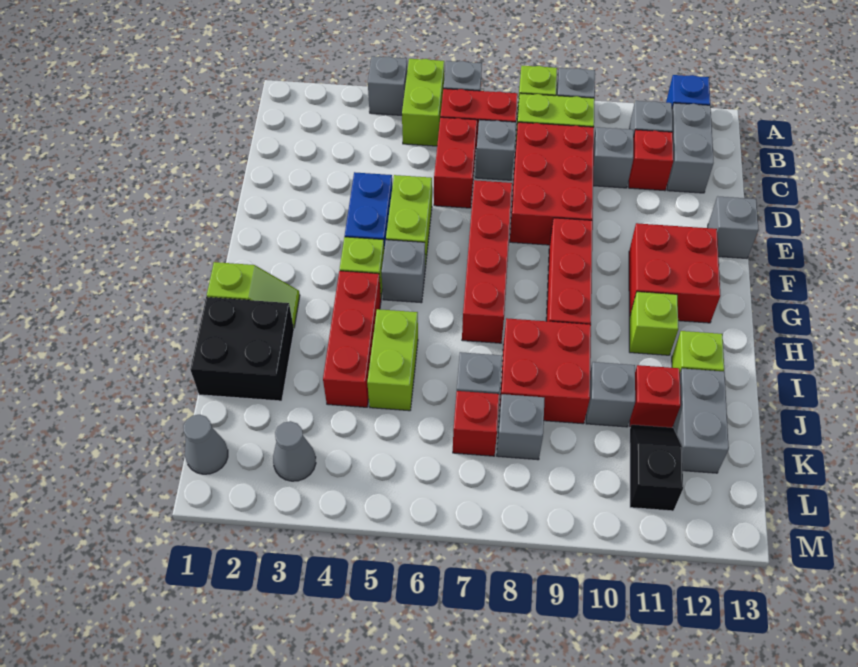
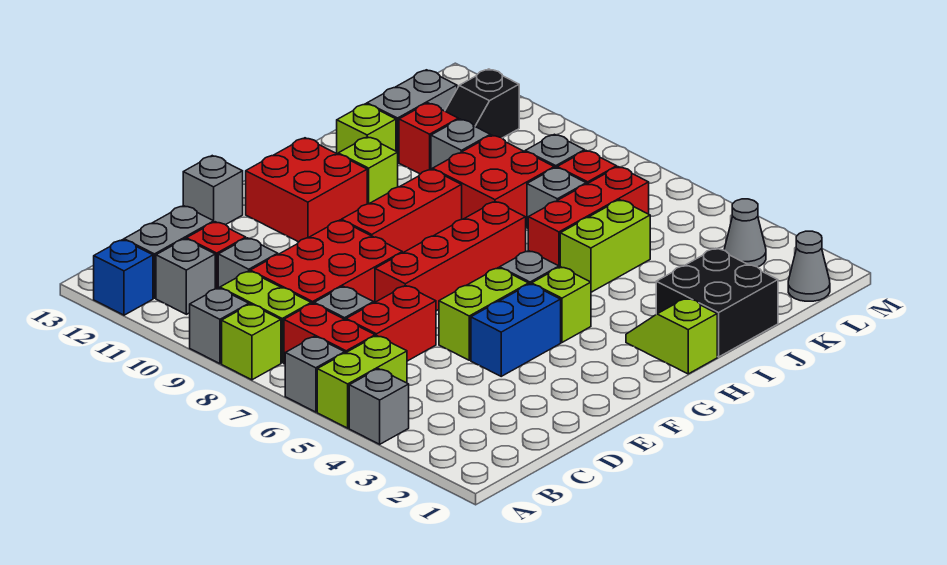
red brick H4:J4 level 1 -> red brick I6:K6 level 1

